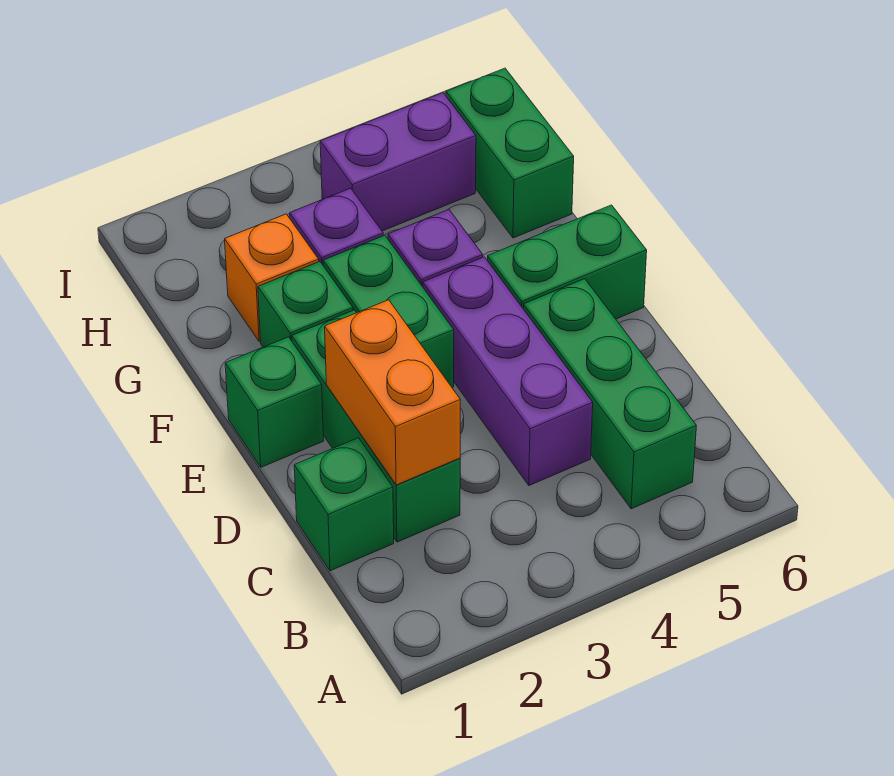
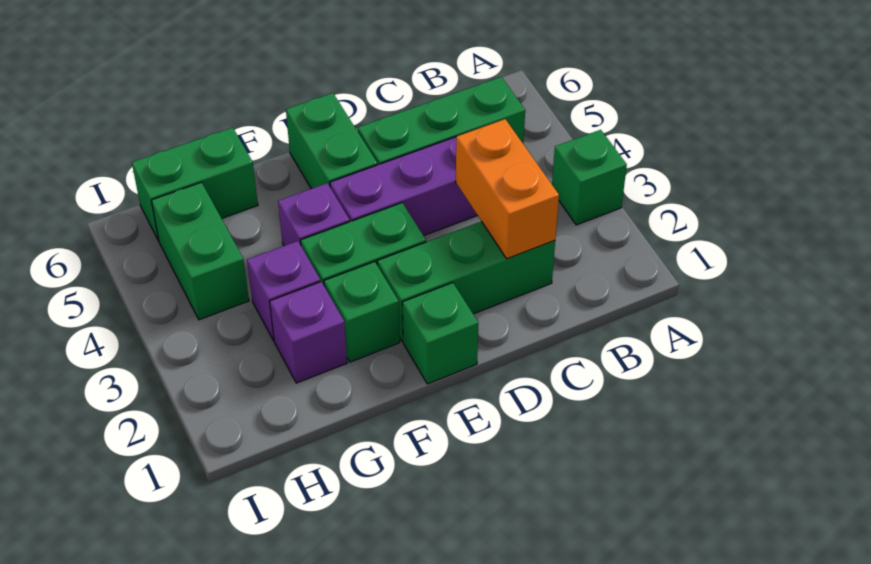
green brick C1 level 1 -> green brick A3 level 1
orange brick C2:D2 level 2 -> orange brick C2:C3 level 2
orange brick G2 level 1 -> purple brick G2 level 1
purple brick H4:H5 level 1 -> green brick H4:H5 level 1

